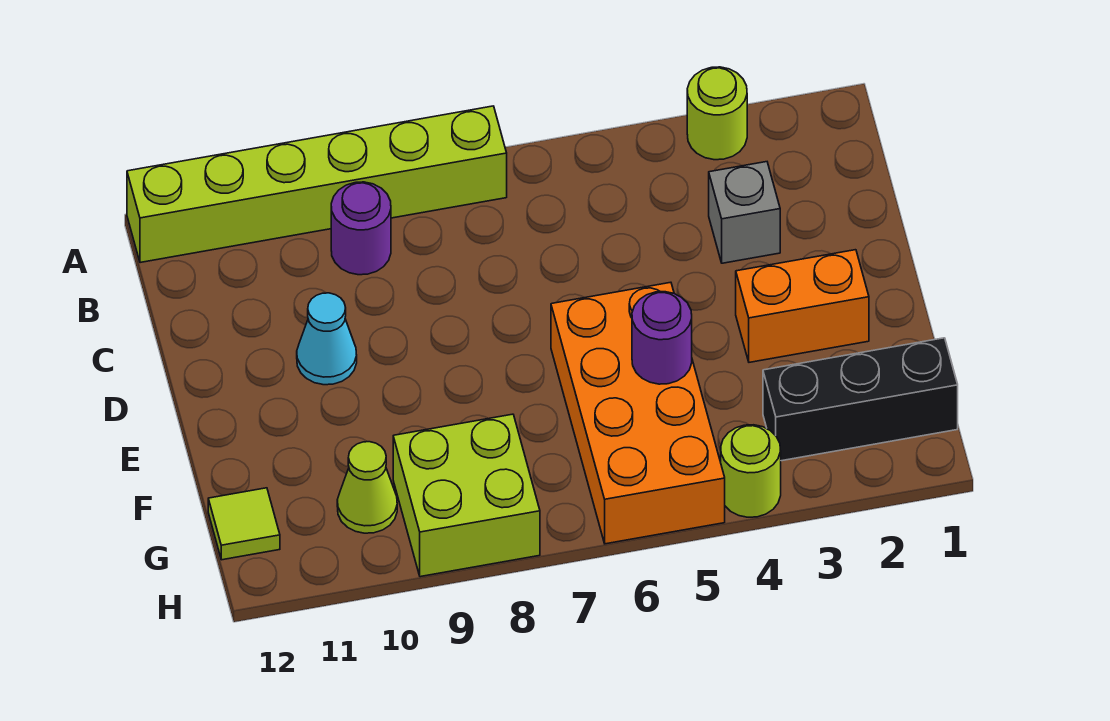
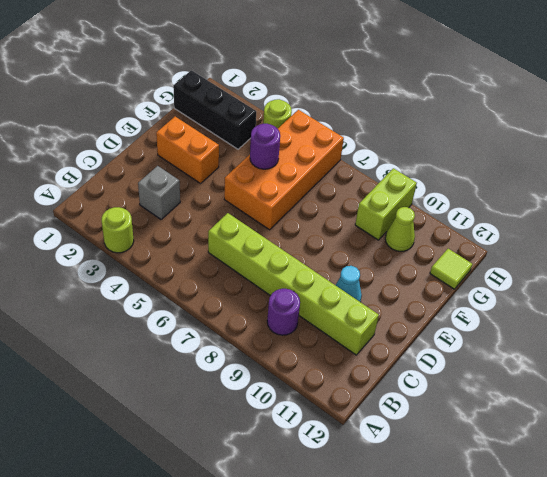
lime brick A7:A12 level 1 -> lime brick C6:C11 level 1
lime brick G8:H9 level 1 -> lime brick G9:H9 level 1

